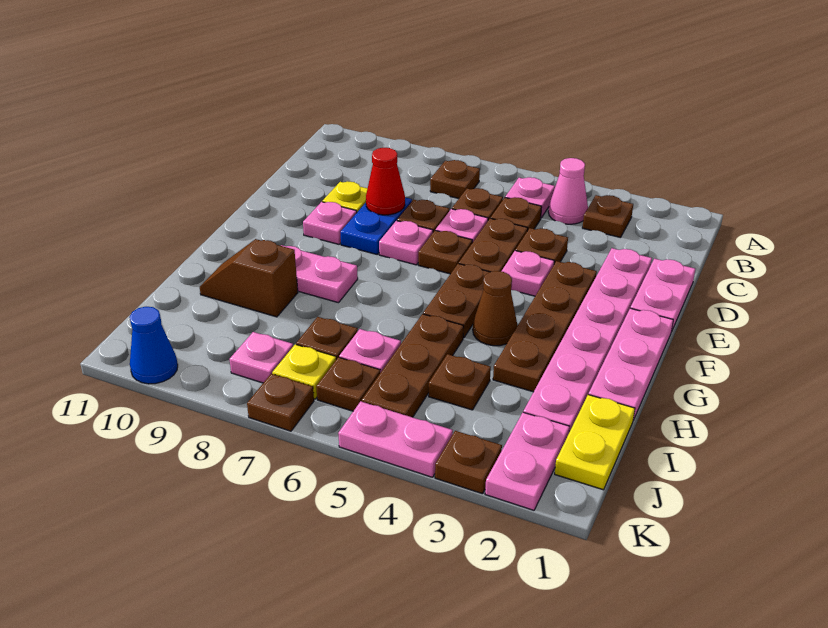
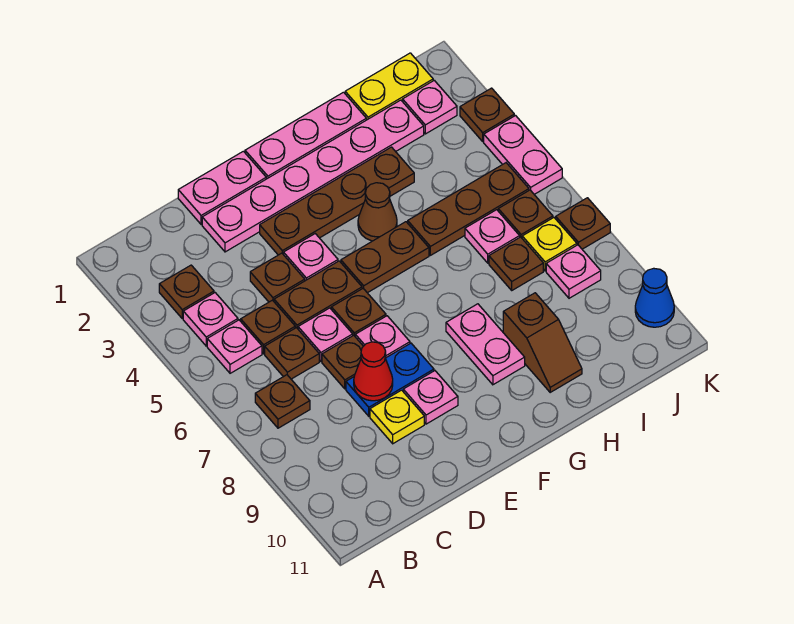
pink cone B4 level 1 -> pink plate B4 level 1
brown plate I4 level 1 -> none
pink plate J2:K2 level 1 -> pink plate J2 level 1

